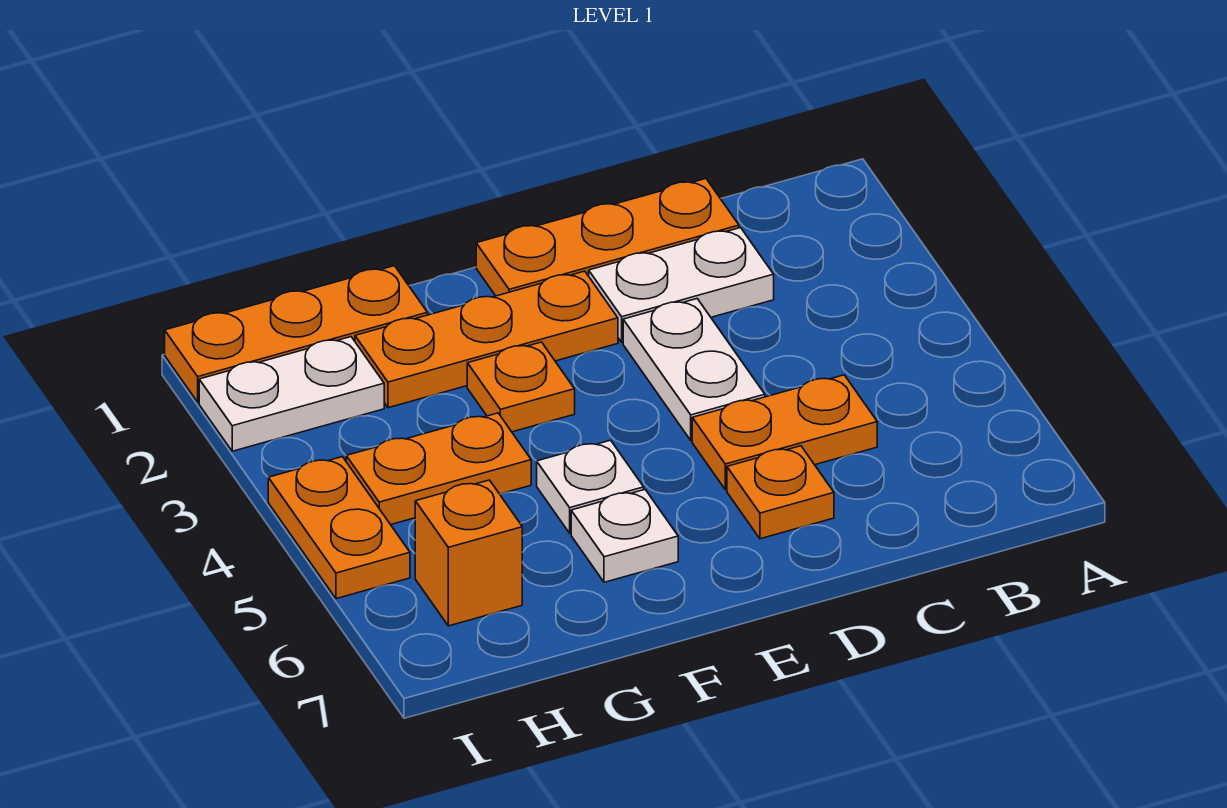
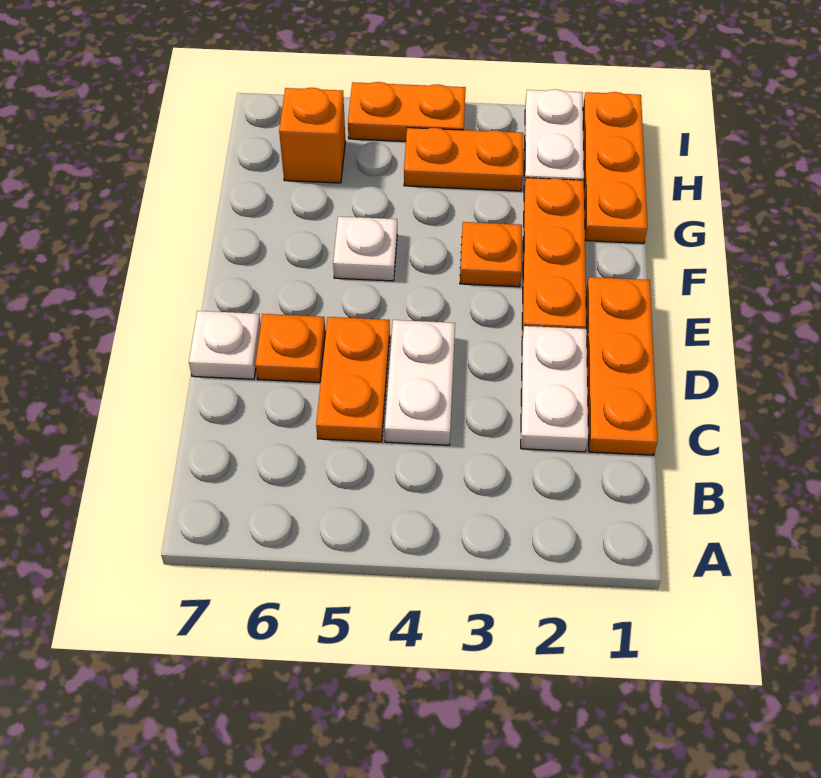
white plate D3:D4 level 1 -> white plate C4:D4 level 1
white plate F6 level 1 -> white plate D7 level 1
orange plate G4:H4 level 1 -> orange plate H3:H4 level 1

